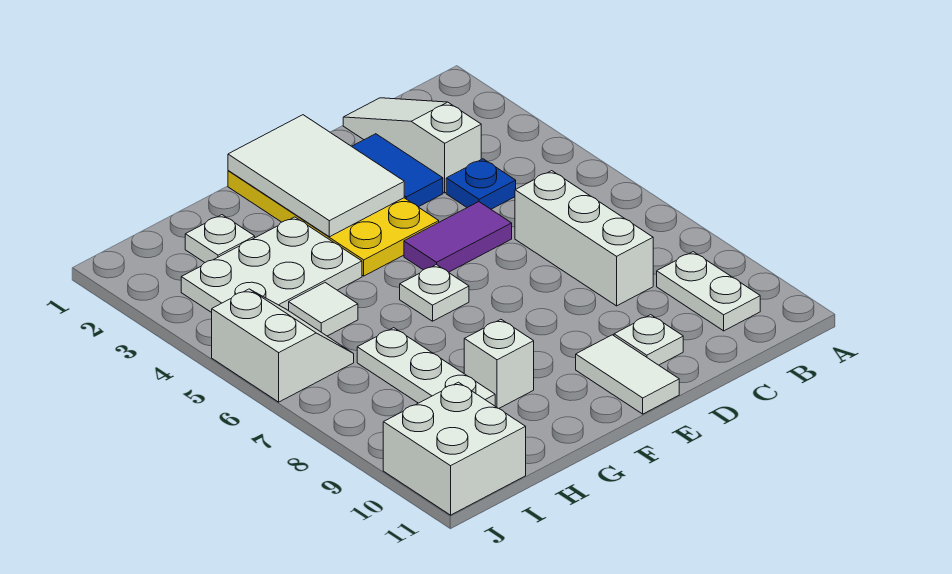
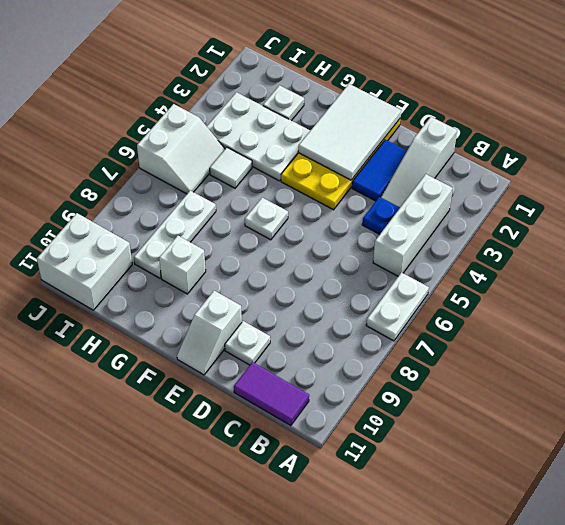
white plate B9:B10 level 1 -> white plate A6:A7 level 1
white slope C1:C3 level 1 top 3 -> white slope C1:C3 level 1 top 1
white brick C6:C8 level 1 -> white brick B3:B5 level 1
purple tile D5:E5 level 1 -> purple tile B11:C11 level 1
white tile E10:E11 level 1 -> white slope E10:E11 level 1 top 10

